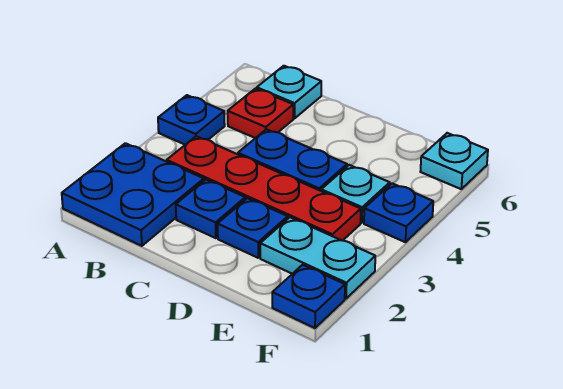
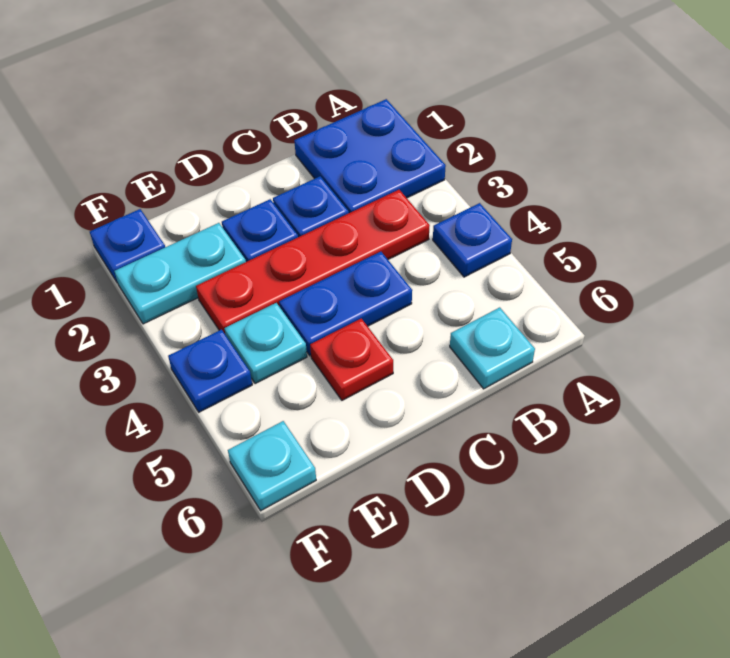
red plate B5 level 1 -> red plate D5 level 1

